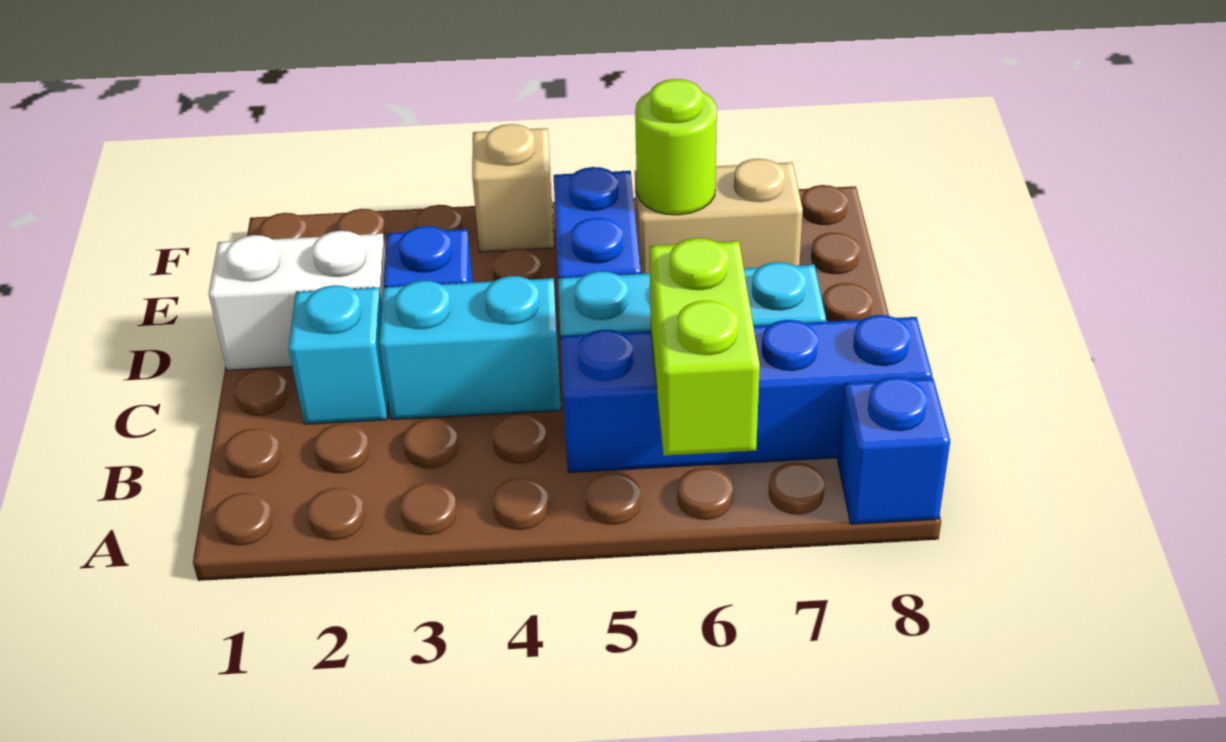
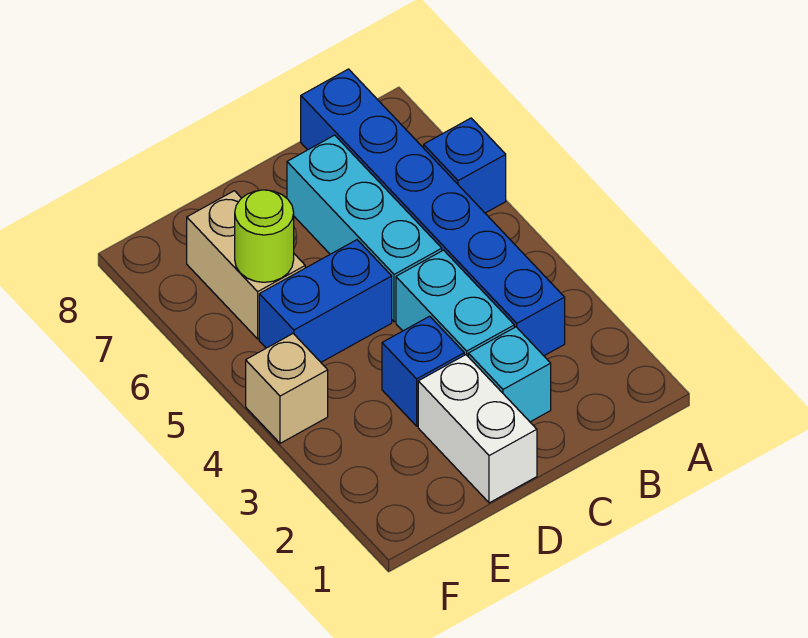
lime brick A6:B6 level 2 -> none
blue brick A8 level 1 -> blue brick A6 level 1
blue brick B5:B8 level 1 -> blue brick B3:B8 level 1

